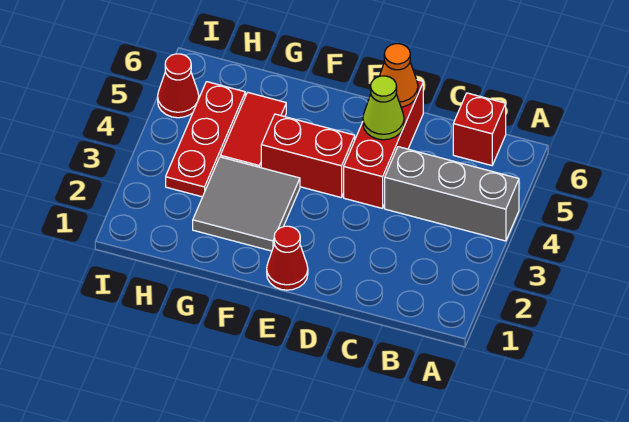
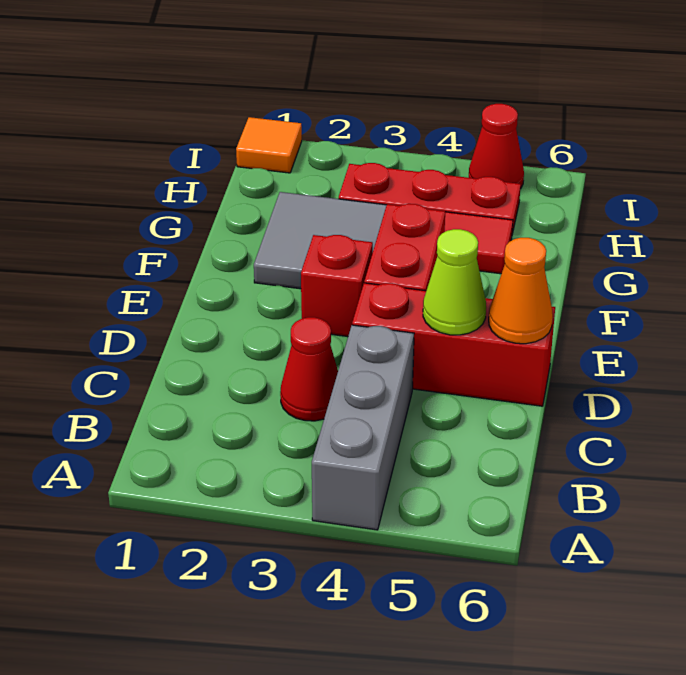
red brick B6 level 1 -> red brick E3 level 1
red cone E1 level 1 -> red cone C3 level 1
none -> orange tile I1 level 1

